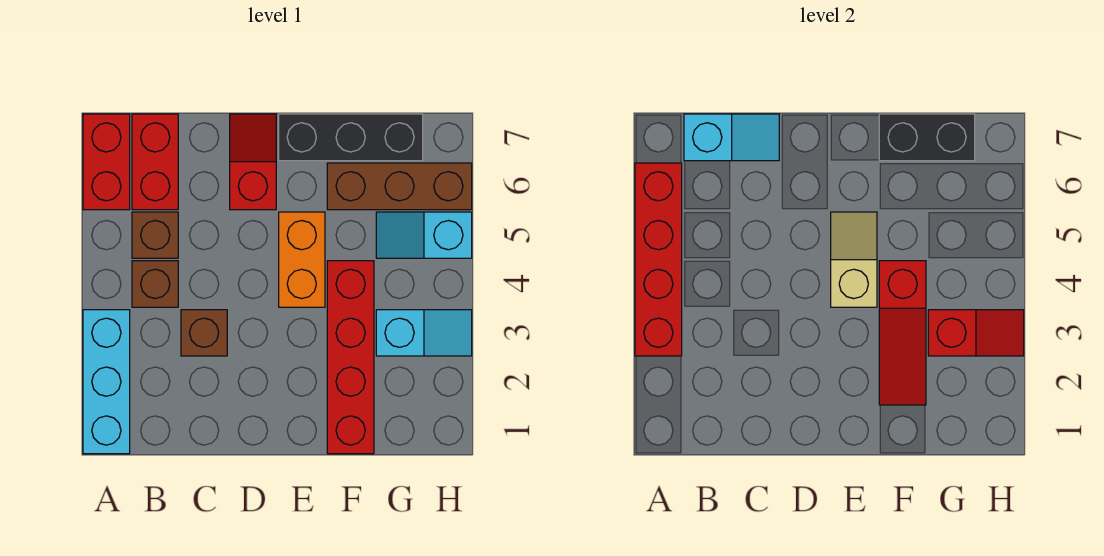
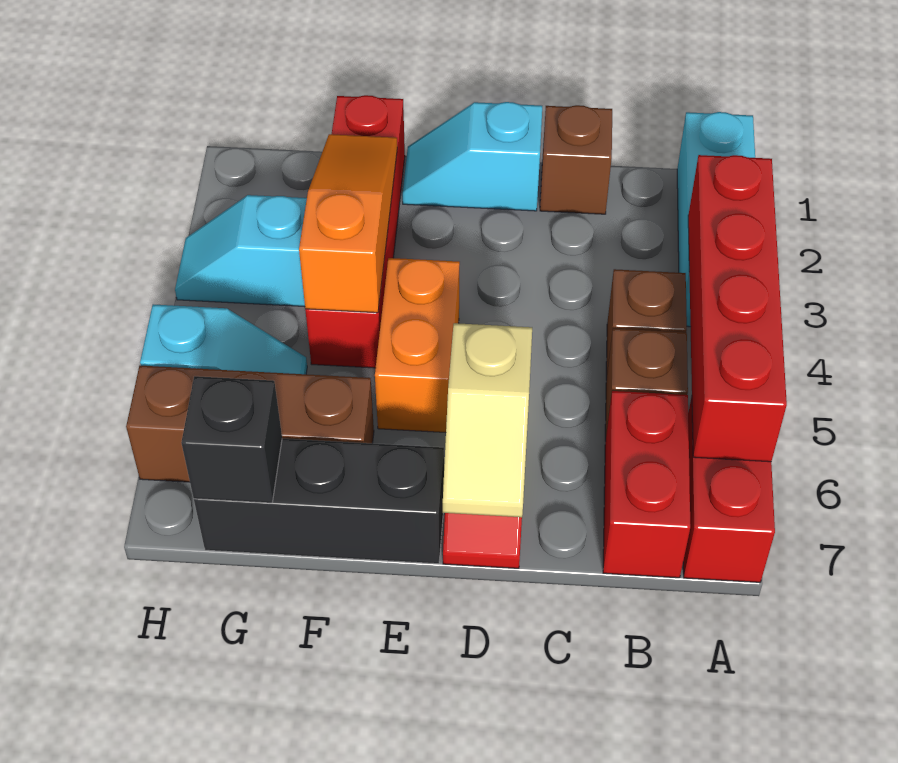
cyan slope B7:C7 level 2 top B -> cyan slope D1:E1 level 1 top D
brown brick C3 level 1 -> brown brick C1 level 1
tan slope E4:E5 level 2 top 4 -> tan slope D6:D7 level 2 top 6
red slope F2:F4 level 2 top 4 -> orange slope F2:F4 level 2 top 4
black brick F7:G7 level 2 -> black brick G7 level 2
red slope G3:H3 level 2 top G -> none

